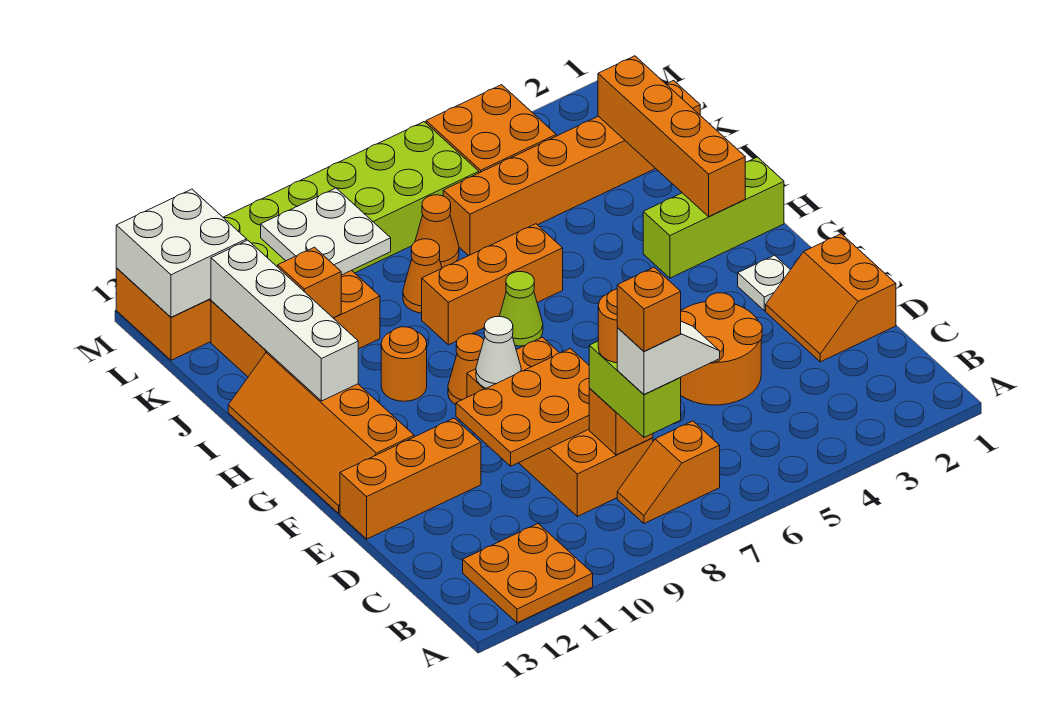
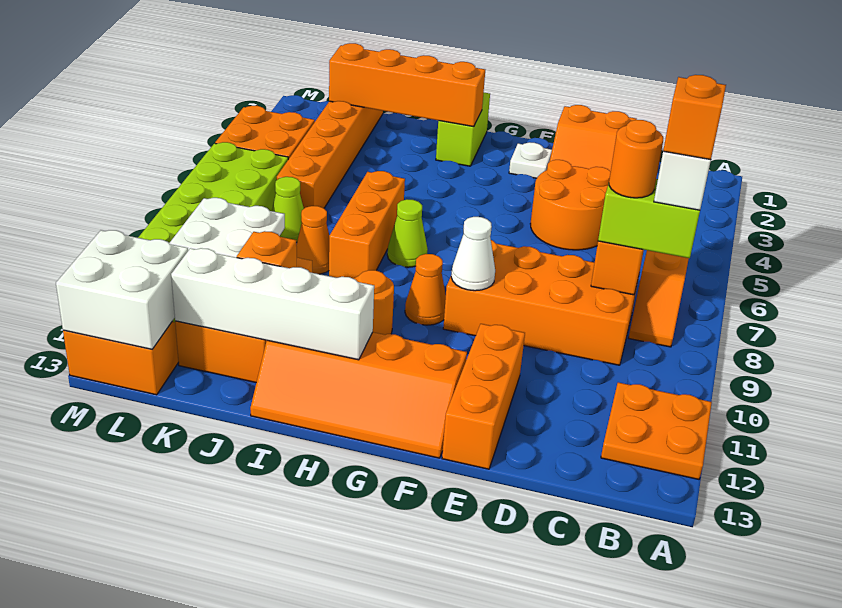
orange plate D8:E10 level 2 -> none
lime brick H1:H3 level 1 -> lime brick H1:H2 level 1
orange cone K7 level 1 -> lime cone K7 level 1

